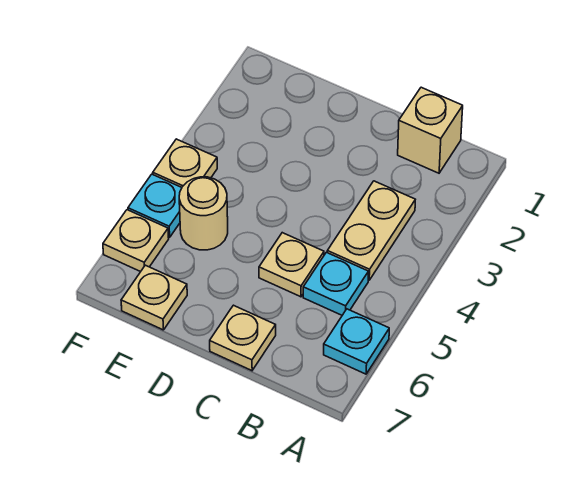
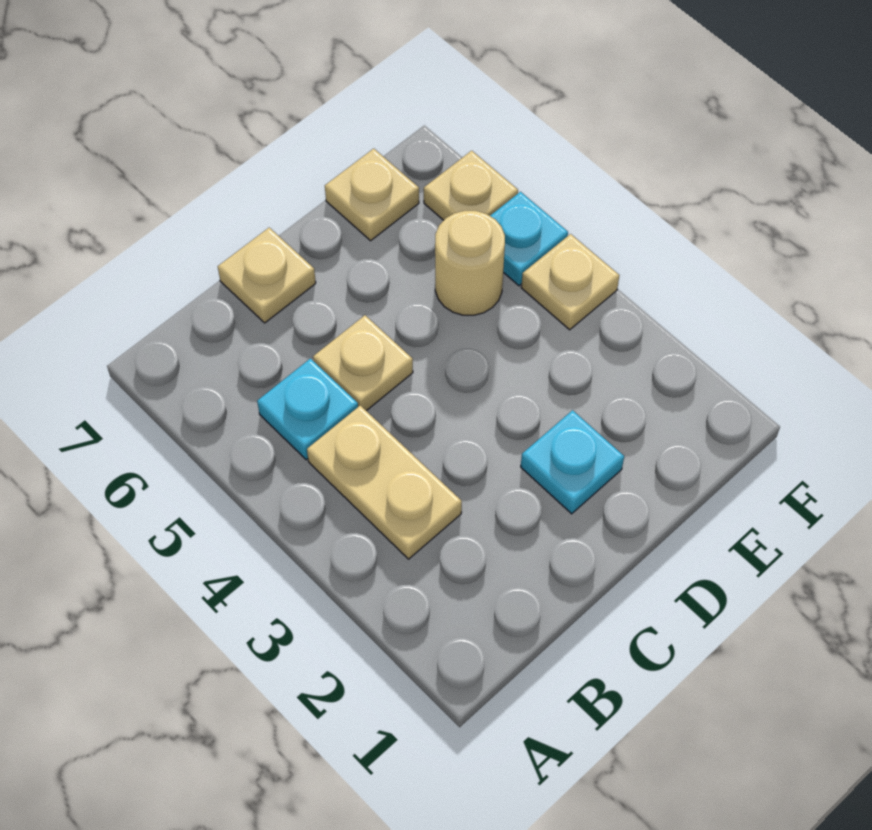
cyan plate A6 level 1 -> cyan plate D2 level 1
tan brick B1 level 1 -> none

